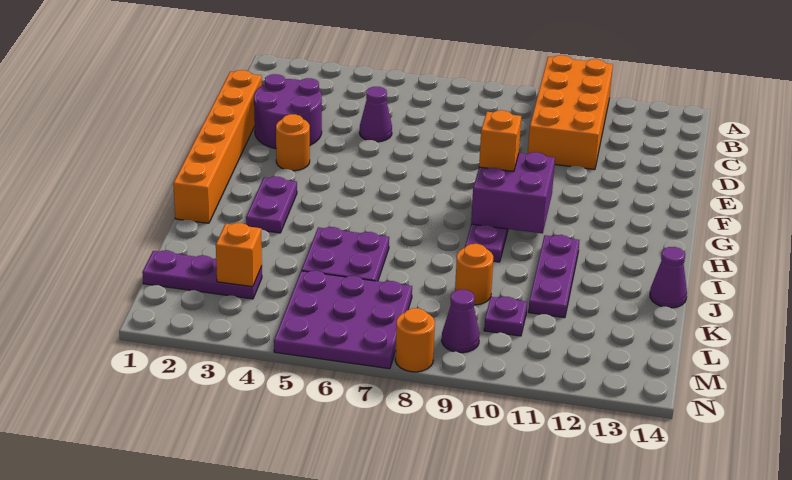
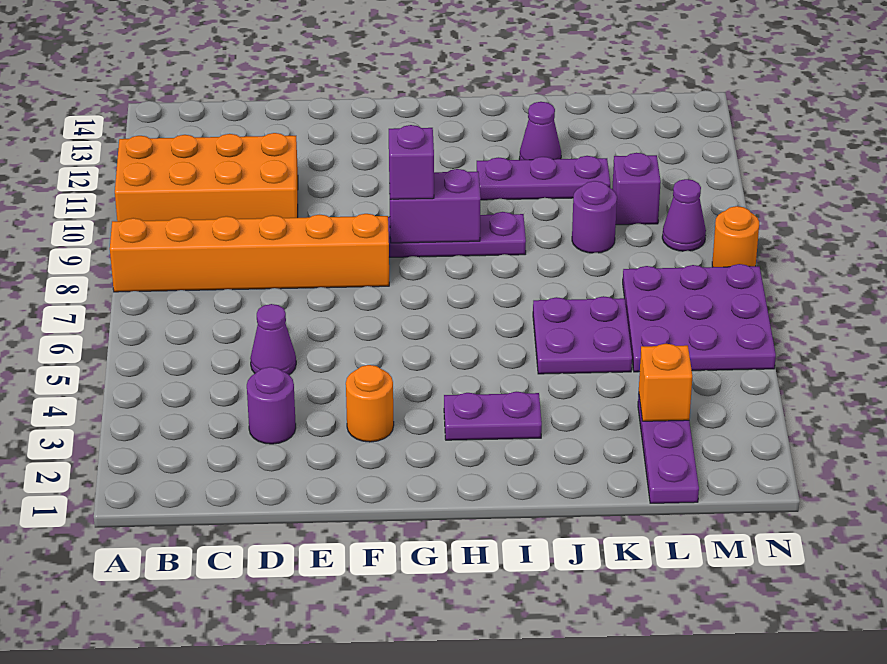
orange brick D1:I1 level 1 -> orange brick A8:F8 level 1
purple round brick D2:E3 level 1 -> purple round brick D3 level 1
purple brick G9:H10 level 2 -> purple brick G9:H9 level 2
orange brick G9 level 3 -> purple brick G9 level 3
purple cone J14 level 1 -> purple cone J12 level 1
orange round brick K9 level 1 -> purple round brick K9 level 1
purple plate L10 level 1 -> purple brick L10 level 1

